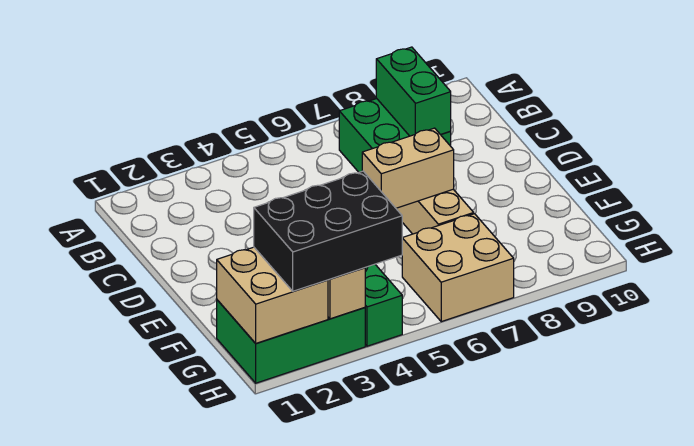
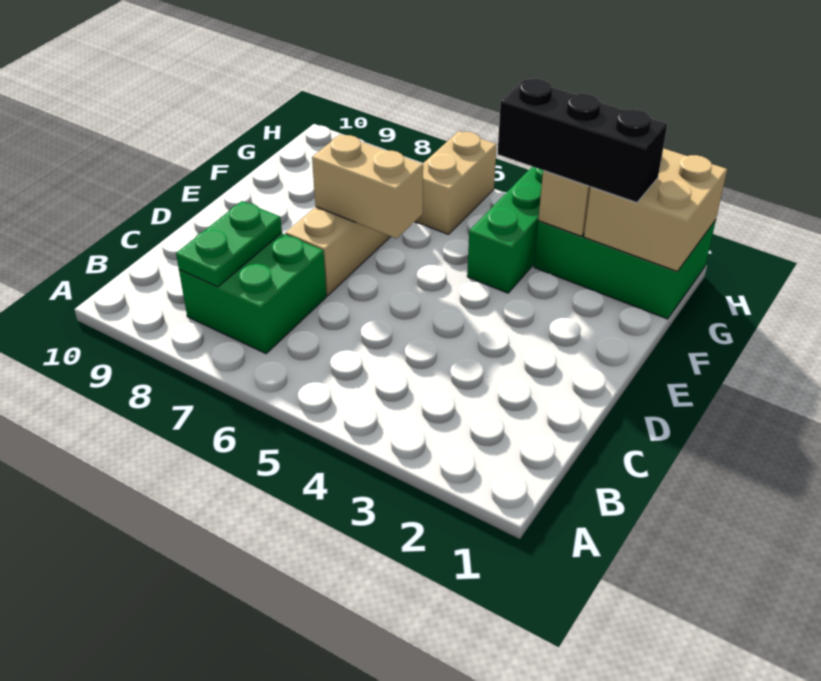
green brick B8:C8 level 2 -> green plate B8:C8 level 2
black brick G2:H4 level 3 -> black brick G2:G4 level 3
tan brick G6:H7 level 1 -> tan brick G6:H6 level 1

